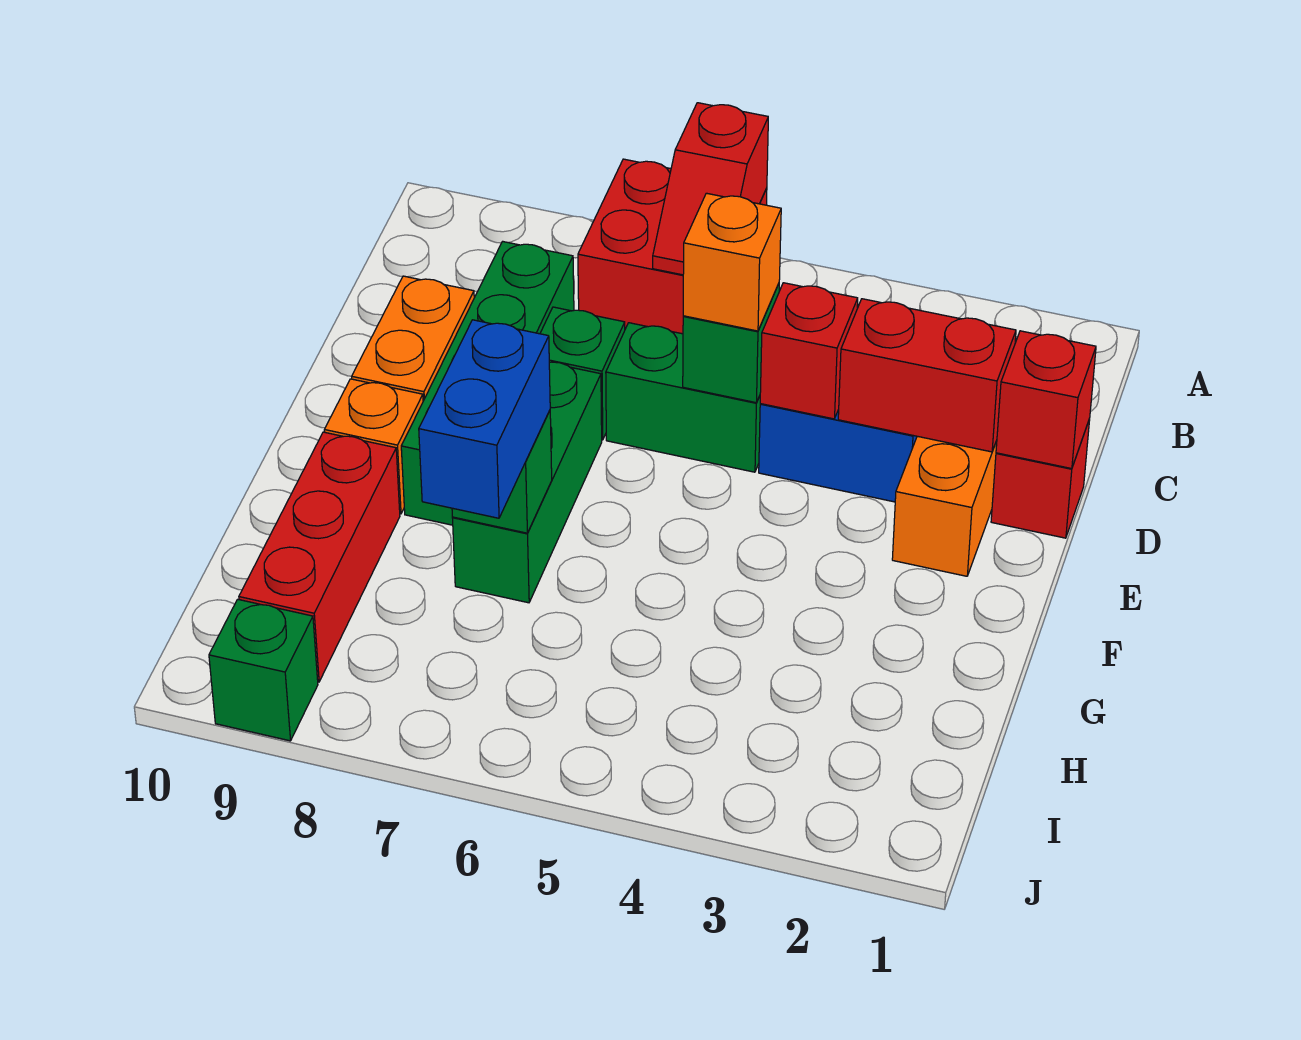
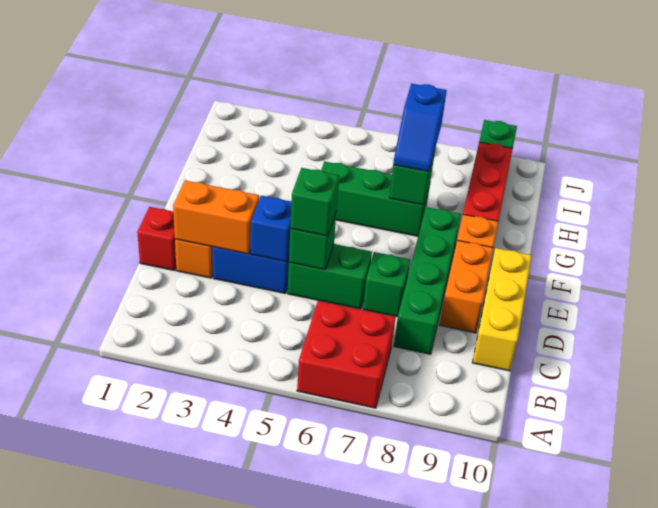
red slope A6:B6 level 2 top A -> none
none -> yellow brick C10:E10 level 1
red brick D1 level 2 -> none
red brick D2:D3 level 2 -> orange brick D2:D3 level 2
red brick D4 level 2 -> blue brick D4 level 2
orange brick D5 level 3 -> green brick D5 level 3
green brick E7:G7 level 1 -> green brick G5:G7 level 1
blue brick G7:H7 level 3 -> blue slope G7:H7 level 3 top H

